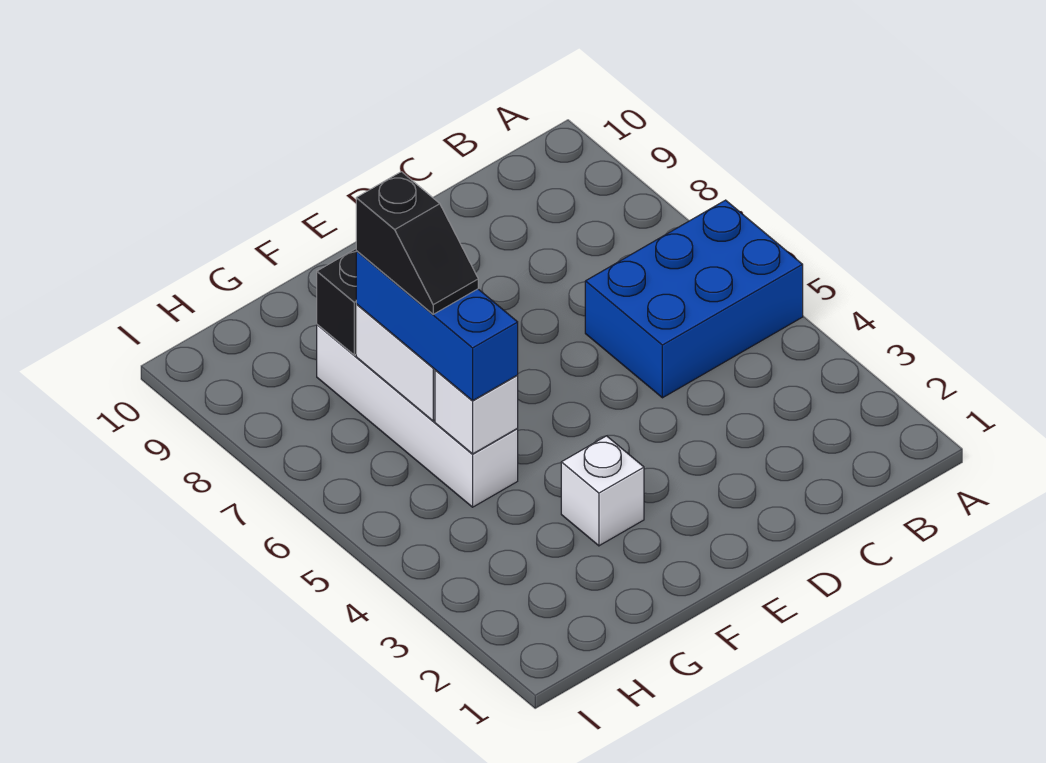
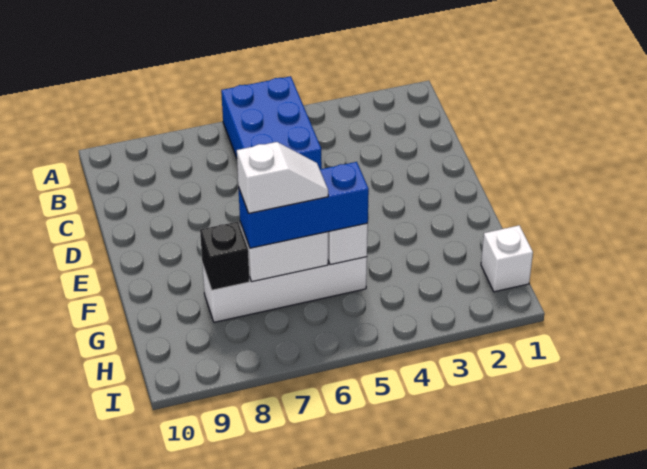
white brick F3 level 1 -> white brick H1 level 1
black slope G6:G7 level 4 top 7 -> white slope G6:G7 level 4 top 7

